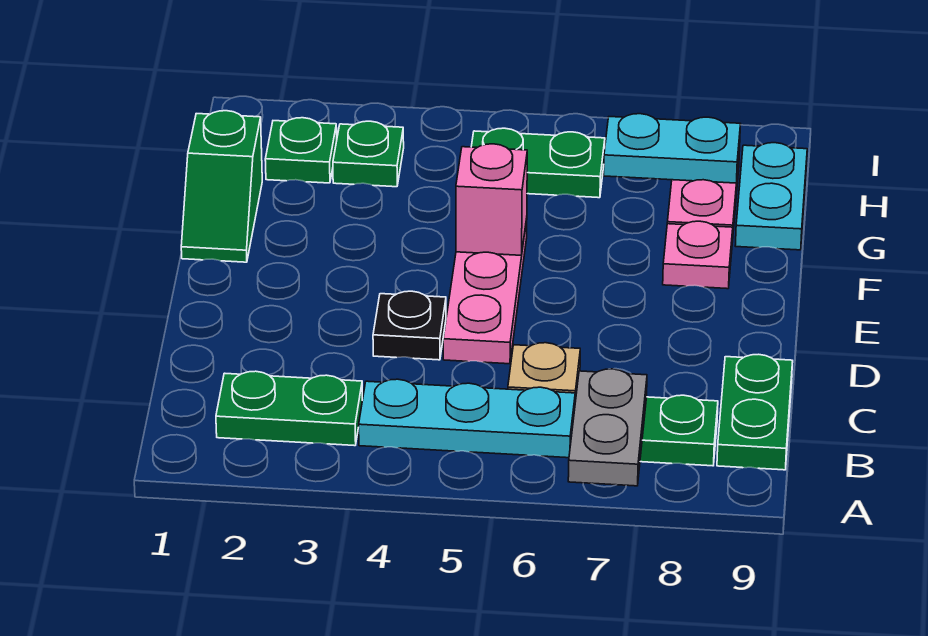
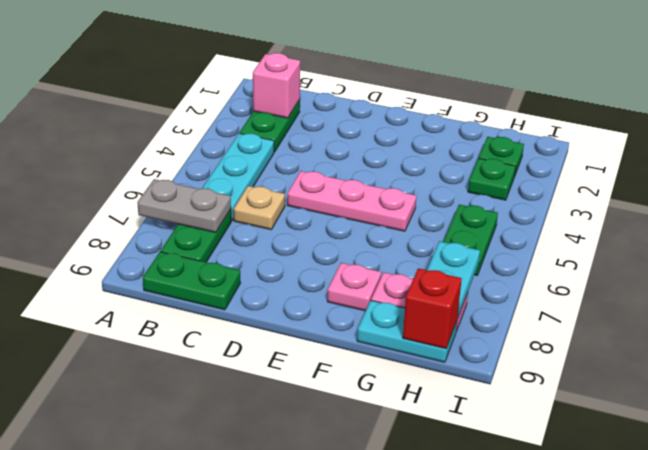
black plate D4 level 1 -> none
green slope F1:G1 level 1 top G -> none
pink brick F5 level 2 -> pink brick B2 level 2
none -> red brick H9 level 2

